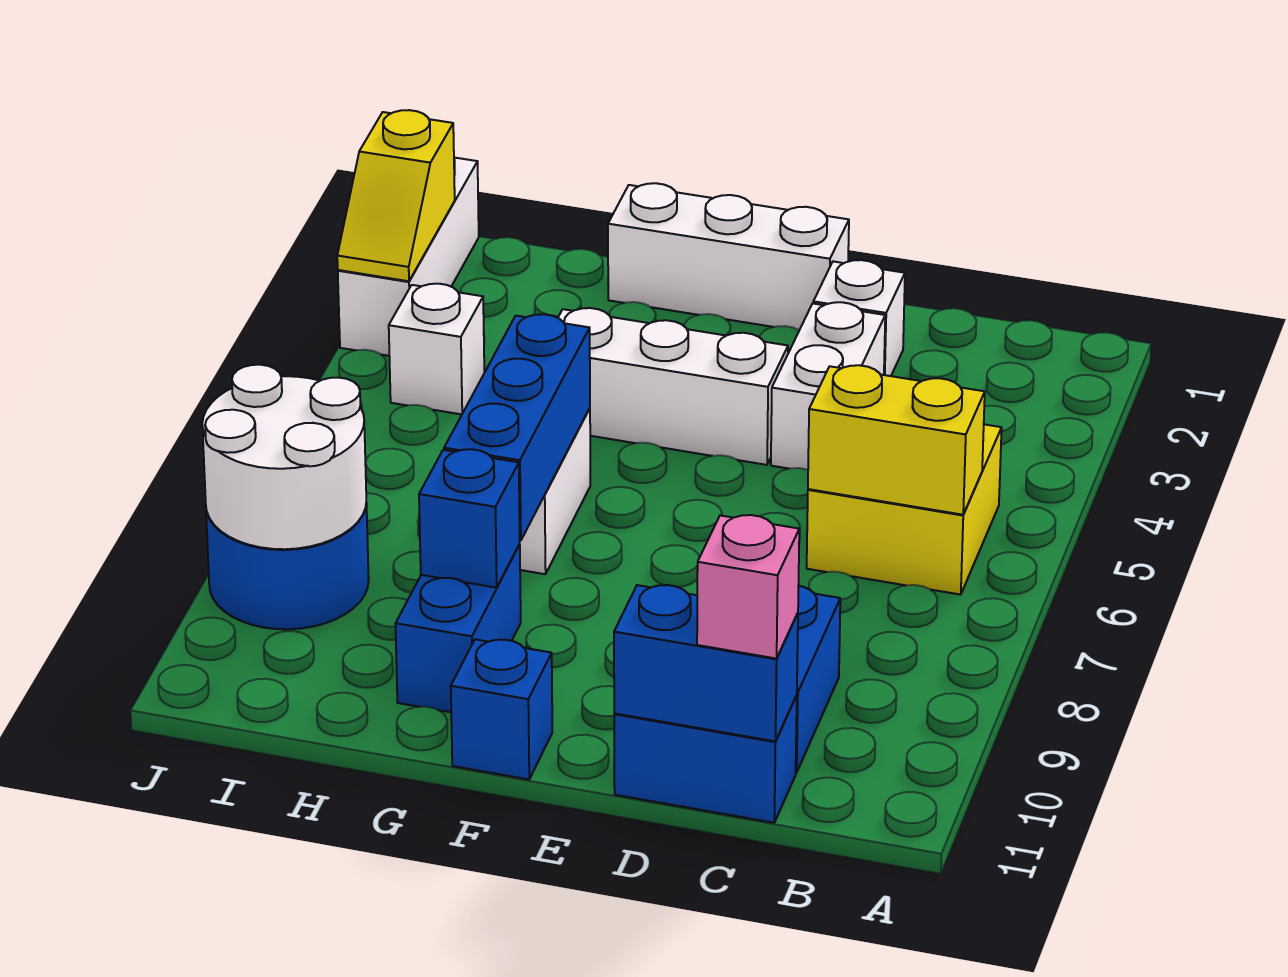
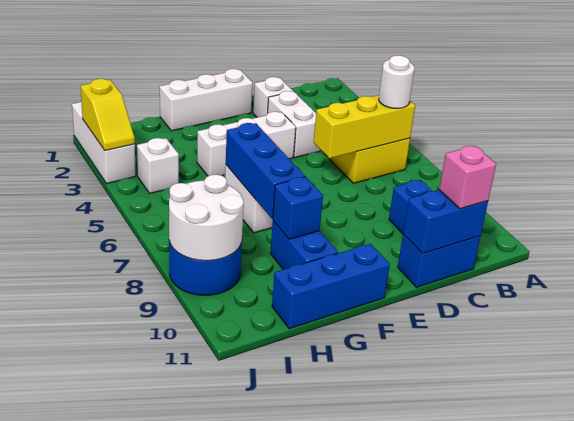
yellow brick B6:C6 level 2 -> yellow brick B6:D6 level 2
none -> white round brick B6 level 3
blue brick F11 level 1 -> blue brick F11:H11 level 1

